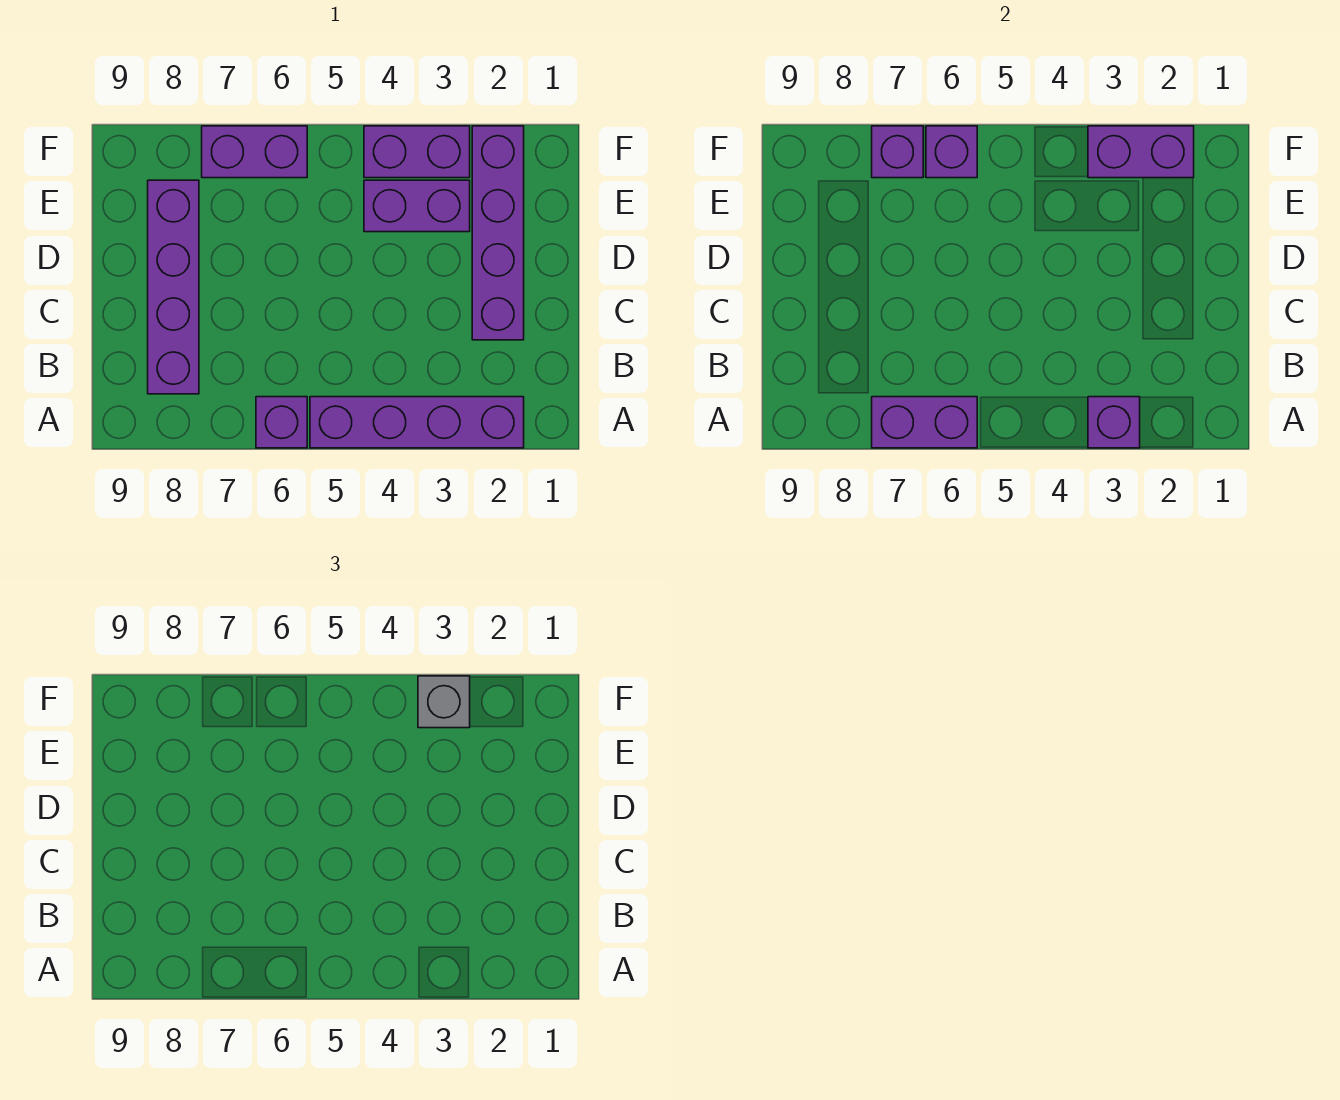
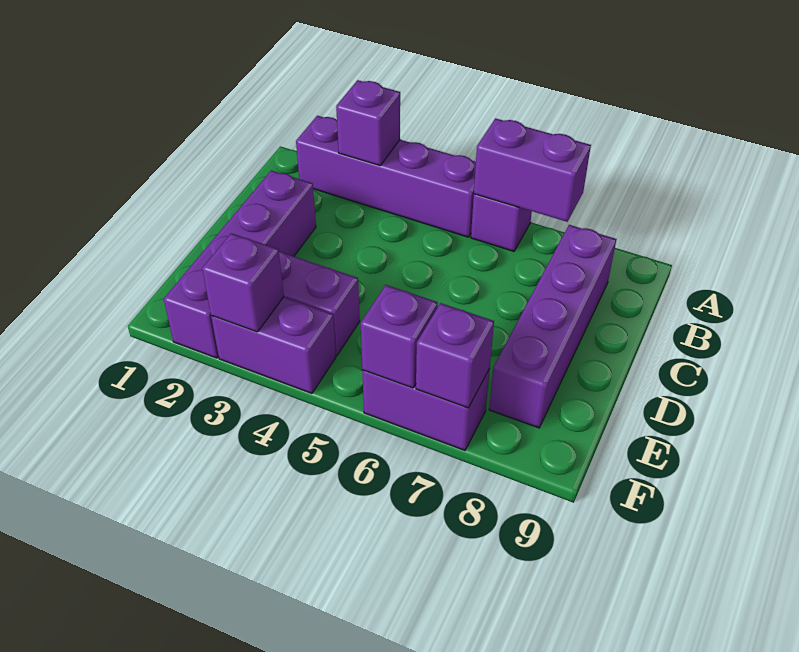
purple brick F2:F3 level 2 -> purple brick F3 level 2
grey brick F3 level 3 -> none

